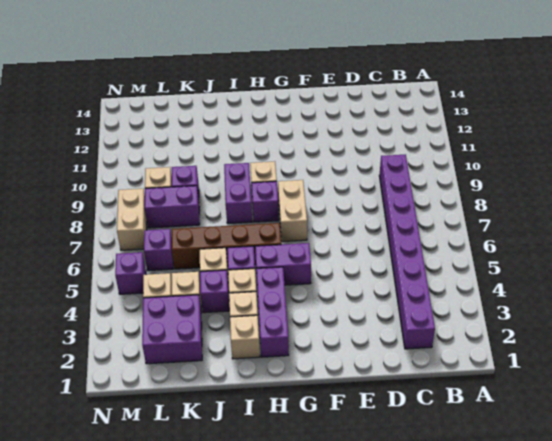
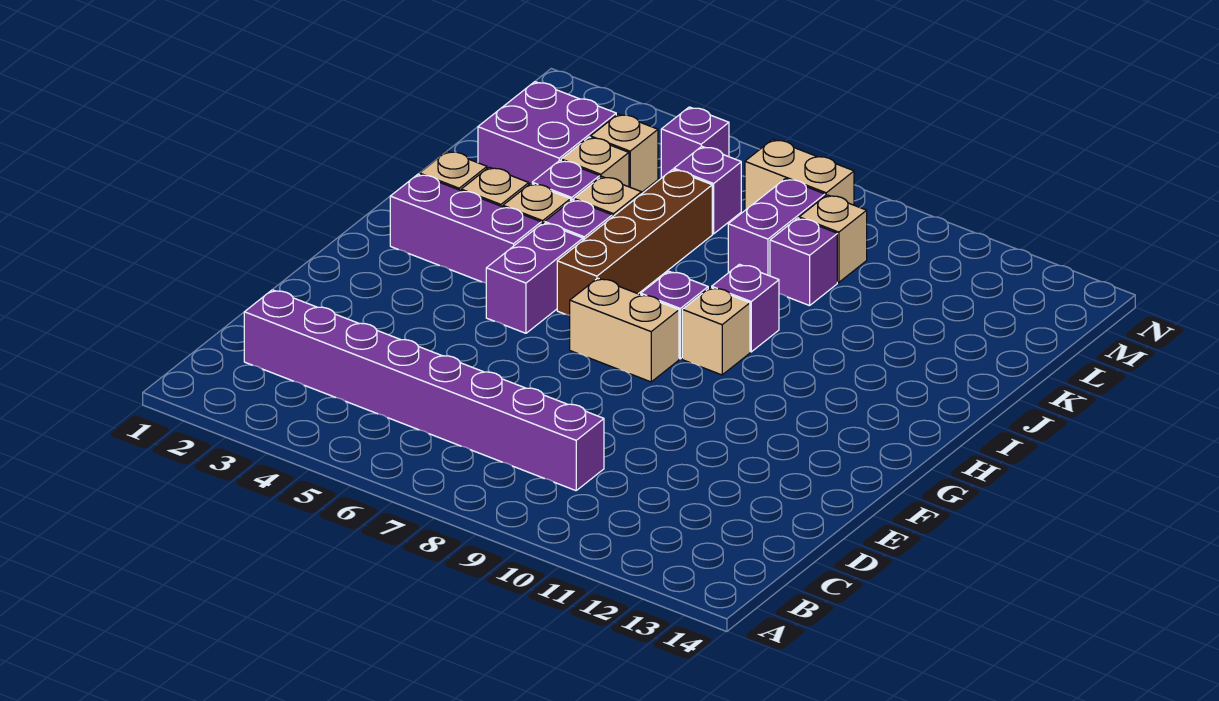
purple brick I8:I9 level 1 -> purple brick I9 level 1

